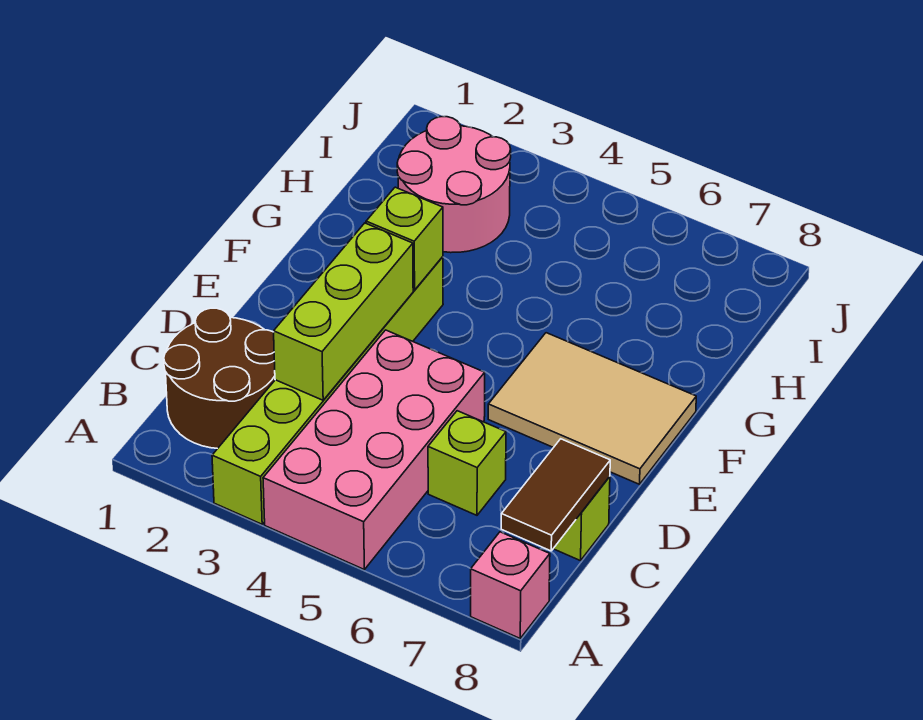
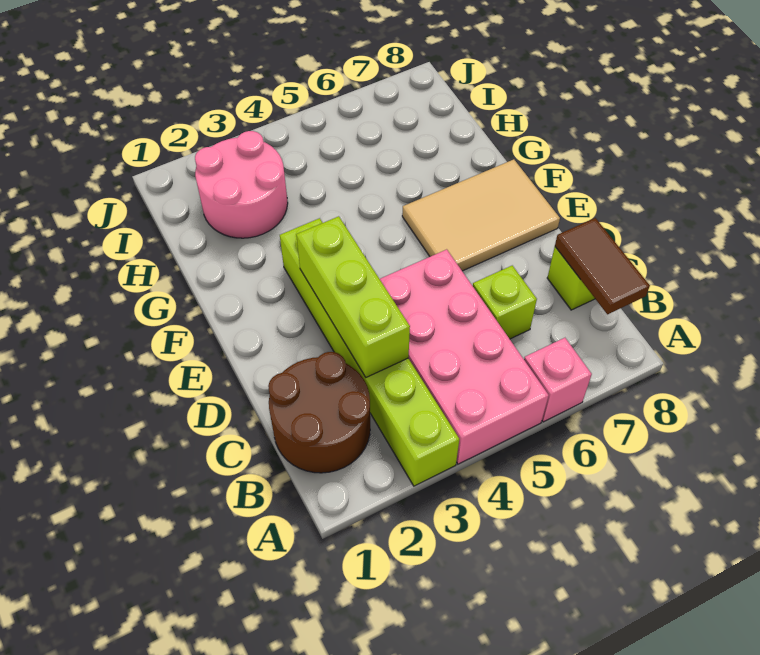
pink brick A8 level 1 -> pink brick A6 level 1
lime brick F3 level 2 -> none

